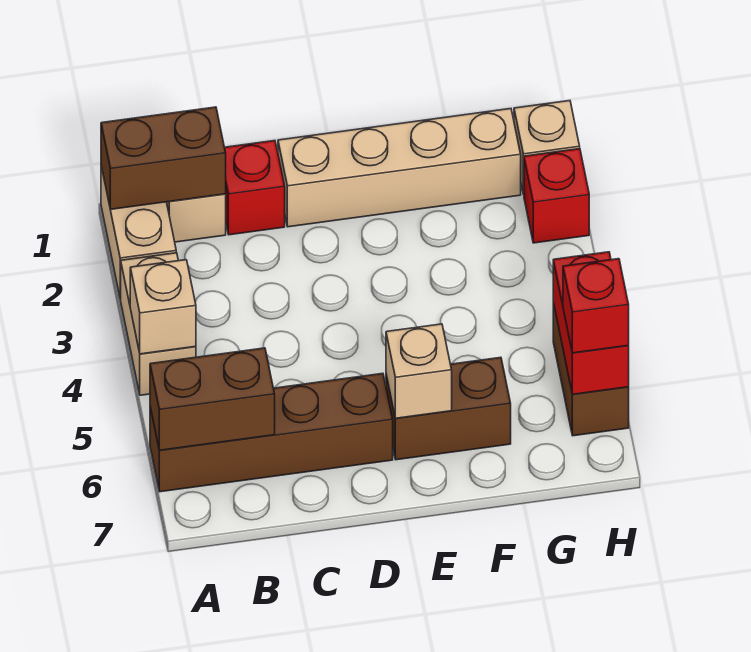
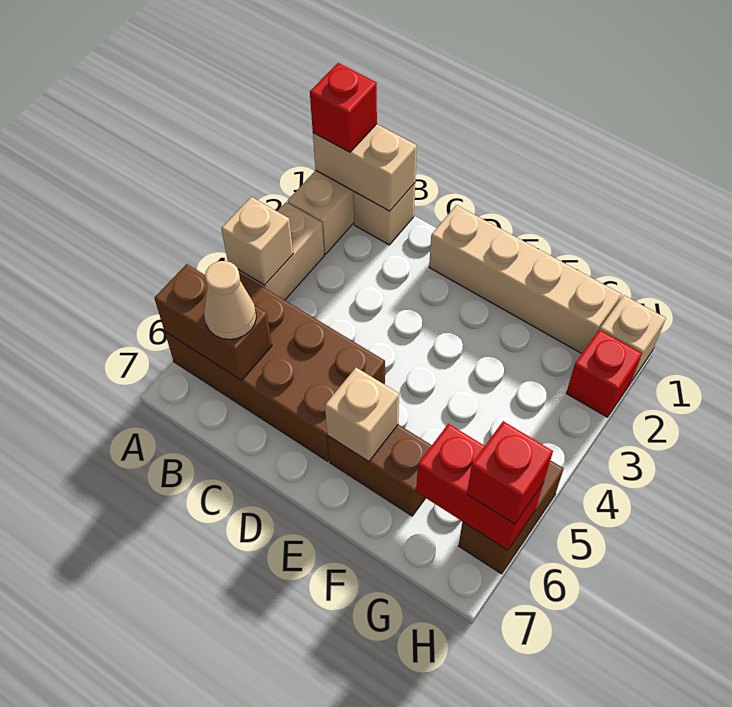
brown brick A1:B1 level 2 -> tan brick A1:B1 level 2
brown brick A6:D6 level 1 -> brown brick A5:D6 level 1
none -> tan cone B6 level 3
red brick C1 level 1 -> red brick A1 level 3
red brick H5:H6 level 2 -> red brick G6:H6 level 2

